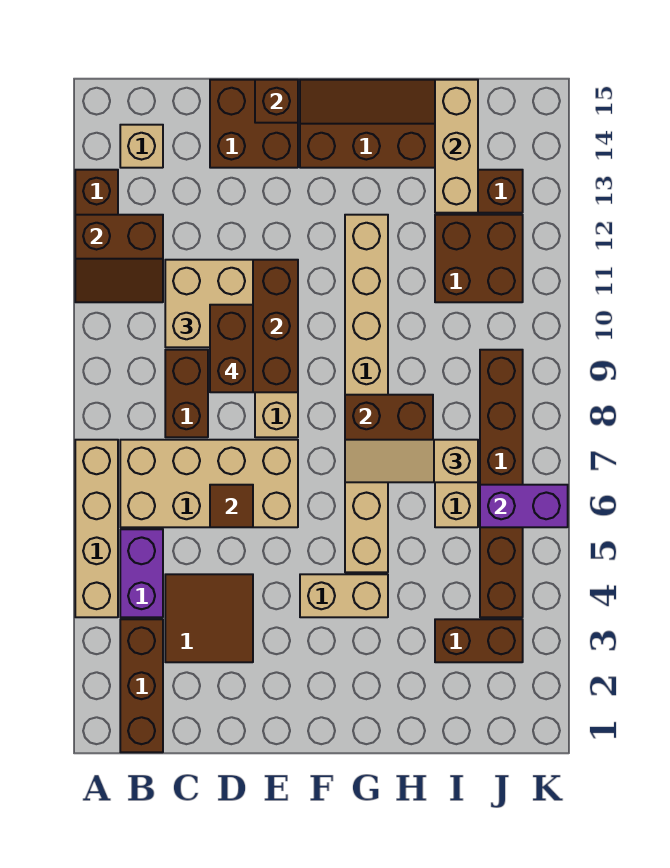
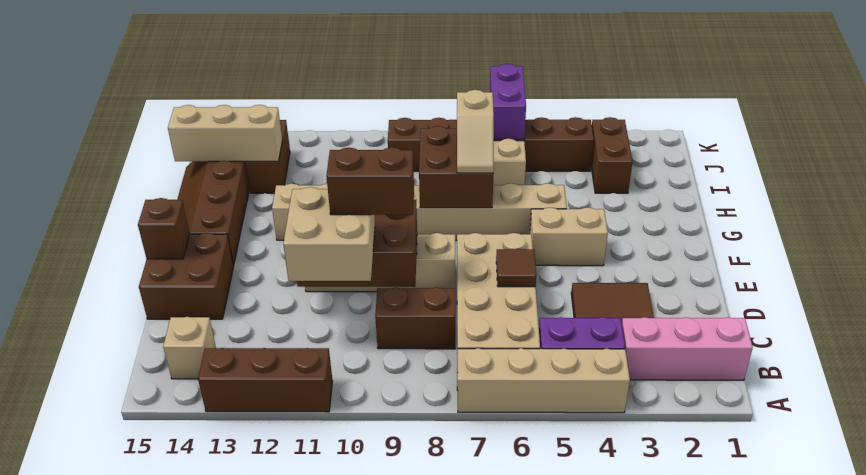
brown slope A11:B12 level 2 top 12 -> none
brown brick B1:B3 level 1 -> pink brick B1:B3 level 1
tan brick F4:G4 level 1 -> tan brick F4:F5 level 1
tan slope G7:I7 level 3 top I -> tan slope G7:H7 level 3 top H
brown brick I11:J12 level 1 -> none

